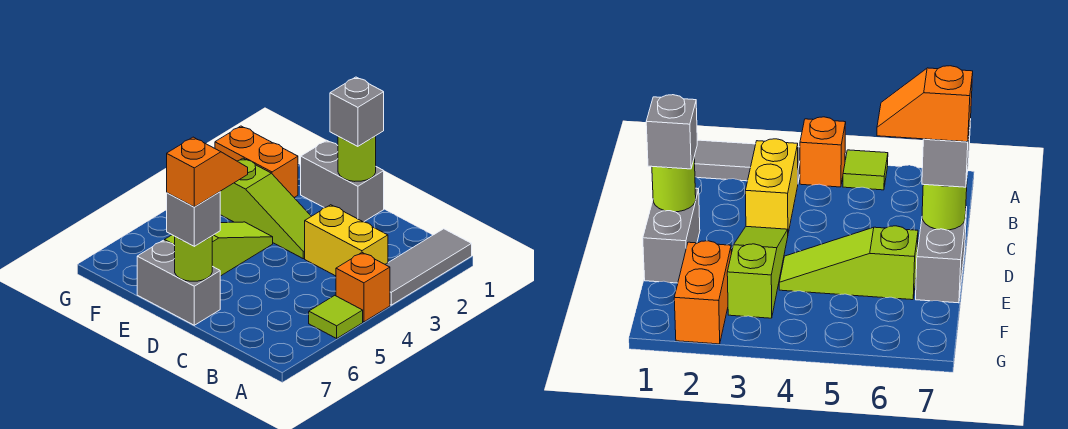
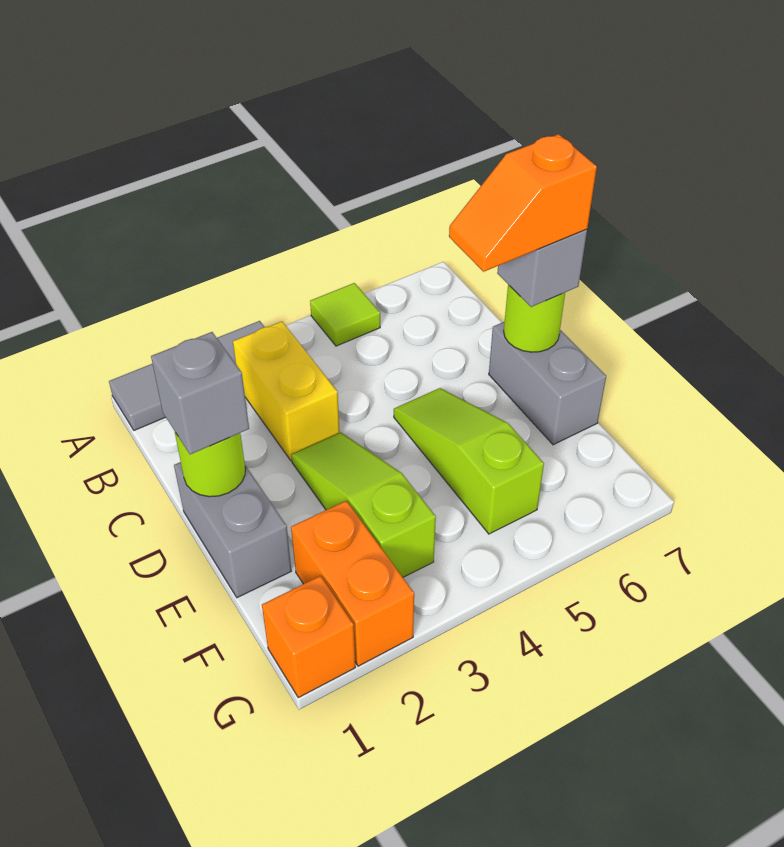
orange brick A4 level 1 -> orange brick G1 level 1
lime slope E4:E6 level 1 top 6 -> lime slope D5:F5 level 1 top F

